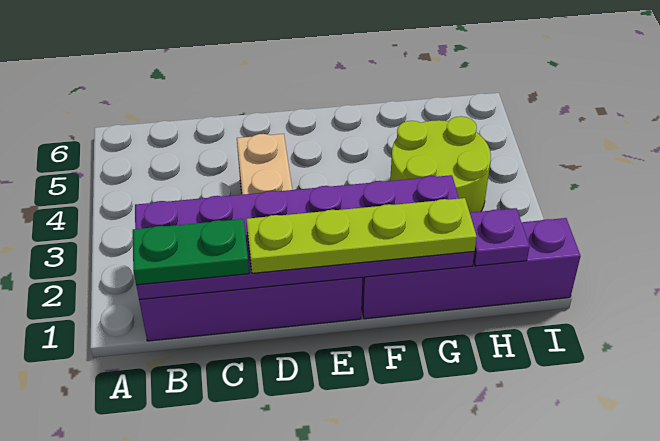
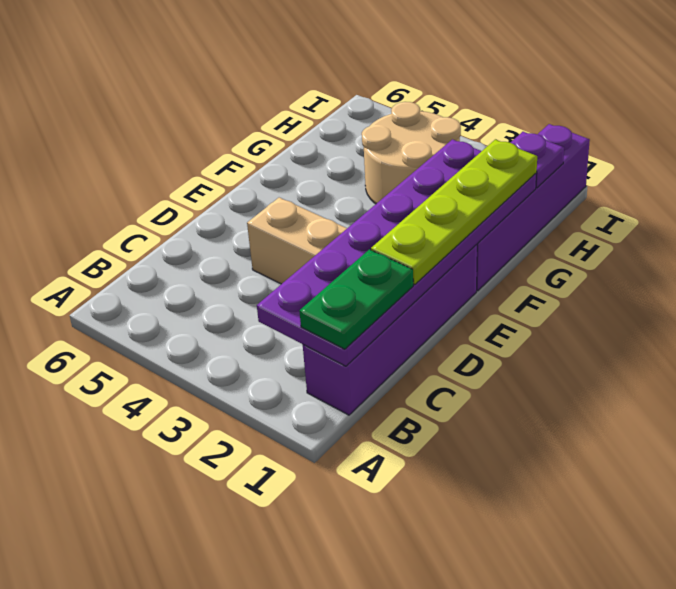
lime round brick G3:H4 level 1 -> tan round brick G3:H4 level 1

